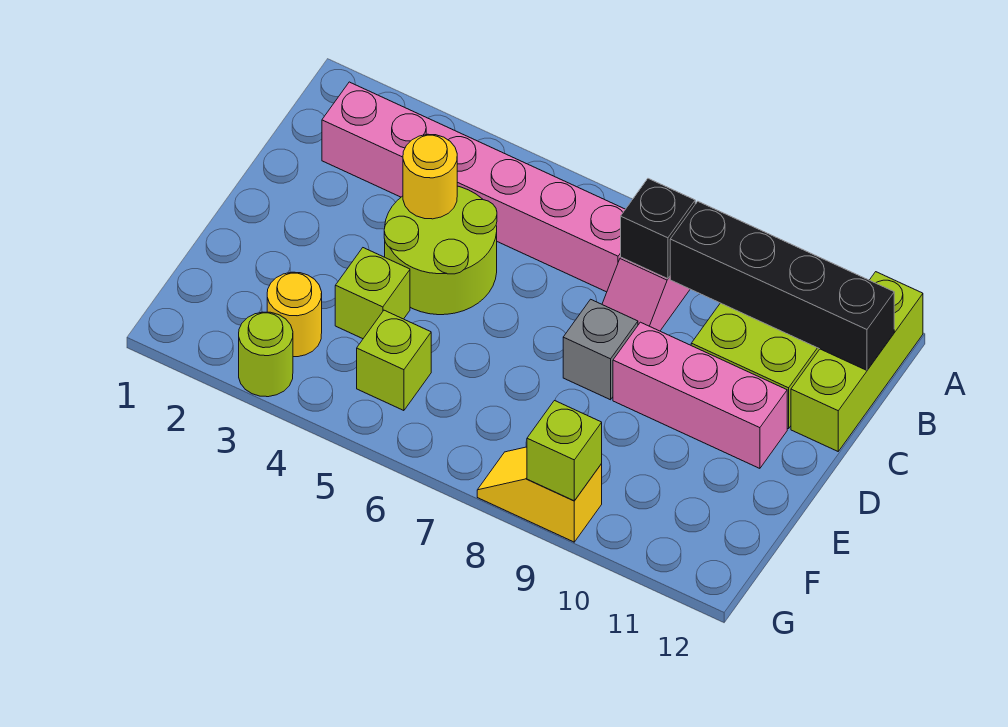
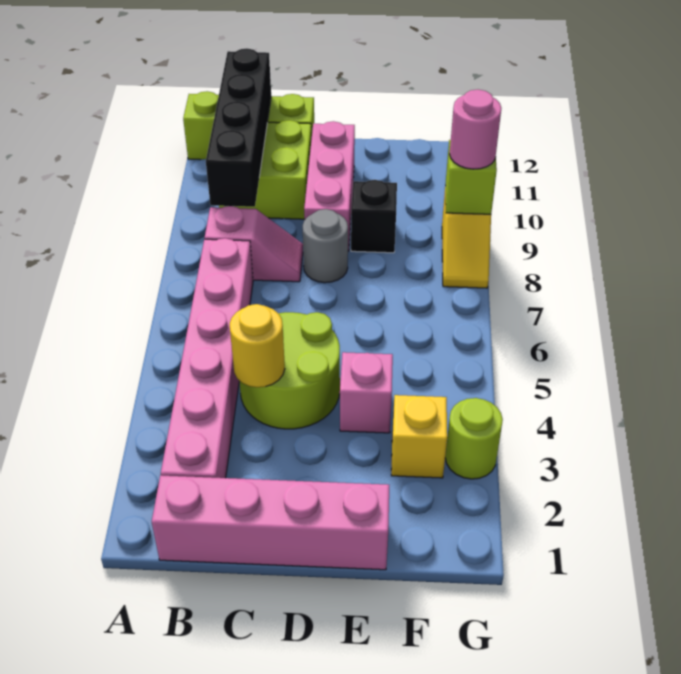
none -> pink brick B1:E1 level 1
black brick B8 level 2 -> black brick E9 level 1
grey brick D8 level 1 -> grey round brick D8 level 1
lime brick E4 level 1 -> pink brick E4 level 1
yellow round brick F3 level 1 -> yellow brick F3 level 1
lime brick F5 level 1 -> none
none -> pink round brick G9 level 3

